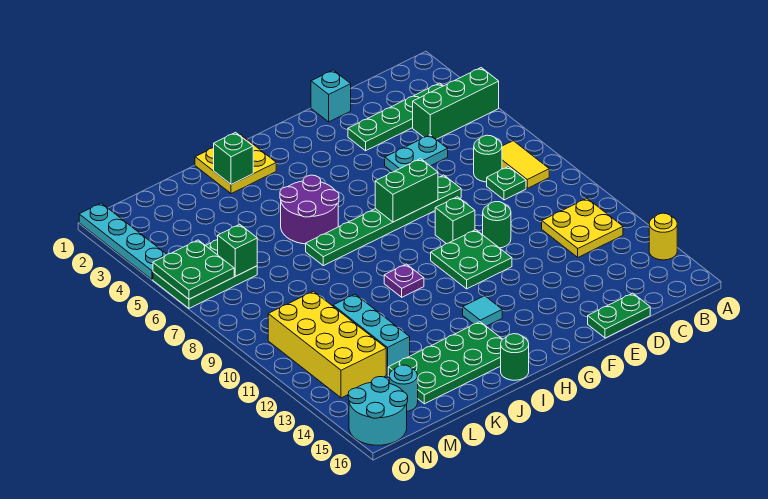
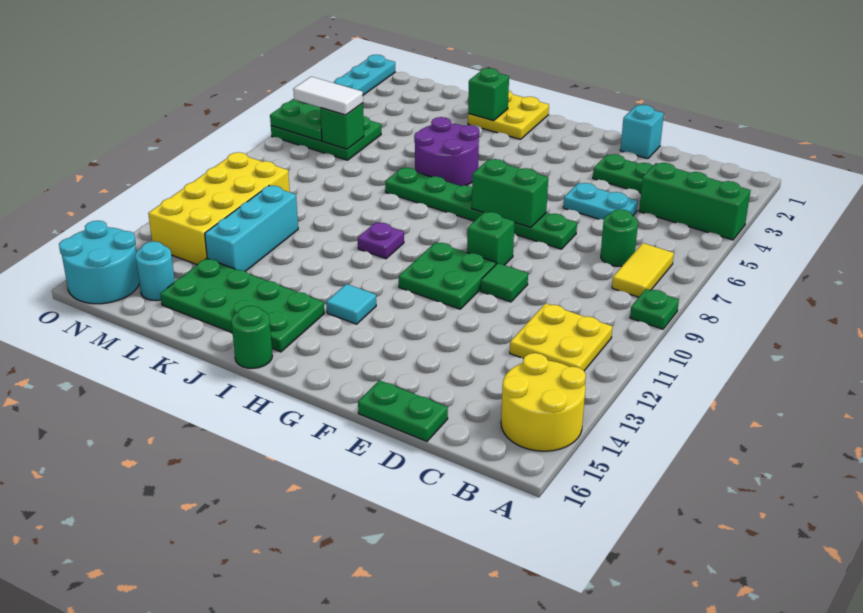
yellow round brick A14 level 1 -> yellow round brick A14:B15 level 1
green plate C8 level 1 -> green plate A9 level 1
green round brick E10 level 1 -> green tile E10 level 1
none -> white tile M6:N6 level 3

